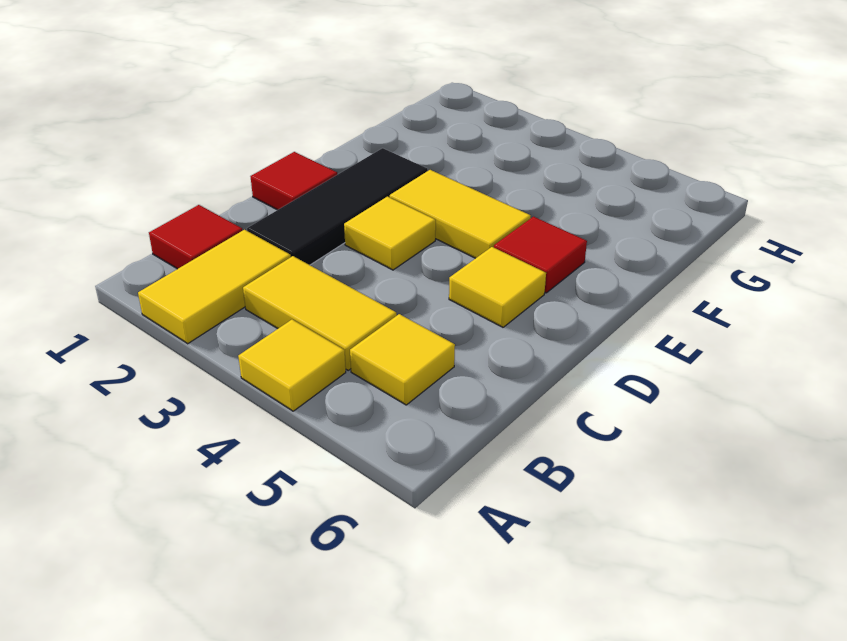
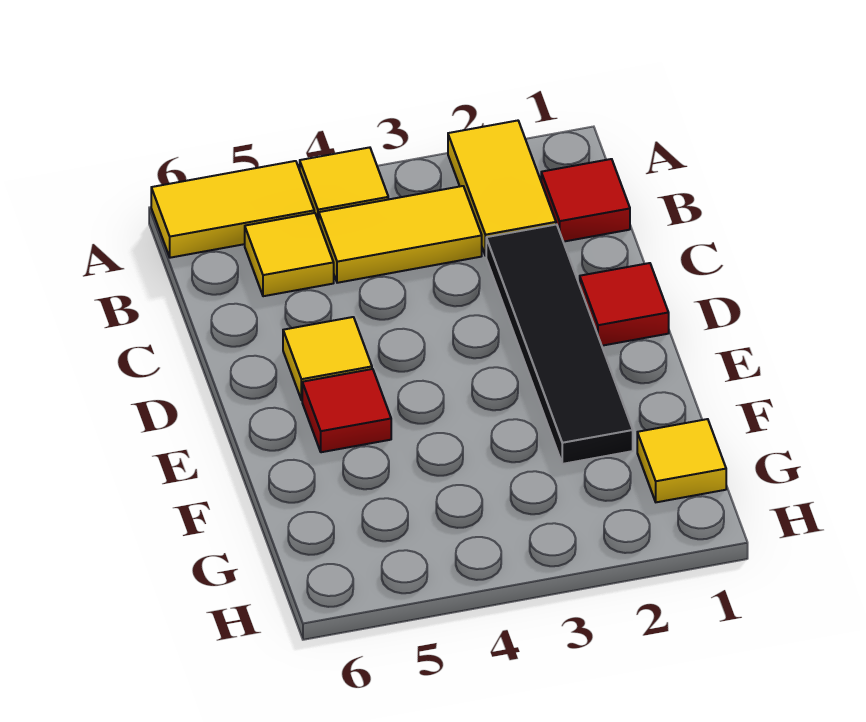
black tile C2:E2 level 1 -> black tile C2:F2 level 1
yellow tile D3 level 1 -> yellow tile G1 level 1
yellow tile E3:E4 level 1 -> yellow tile A5:A6 level 1

